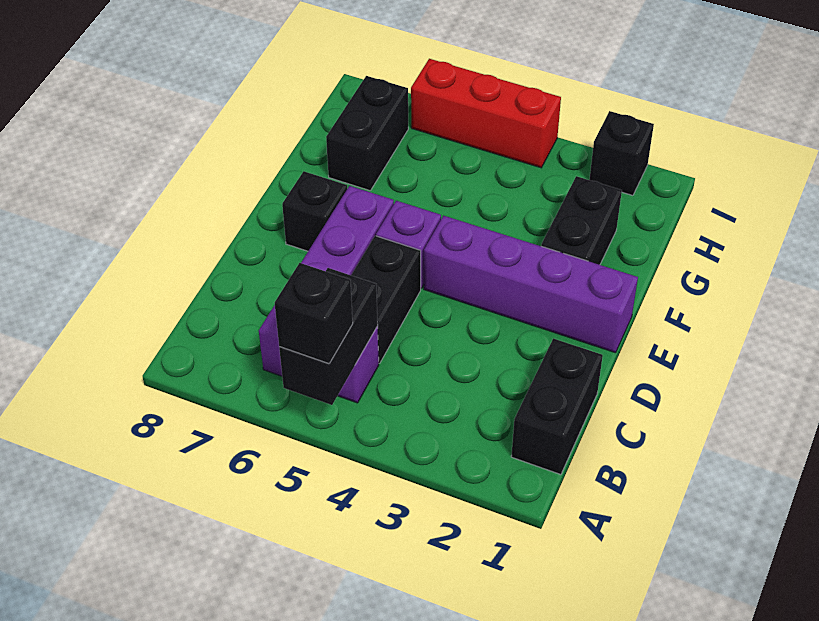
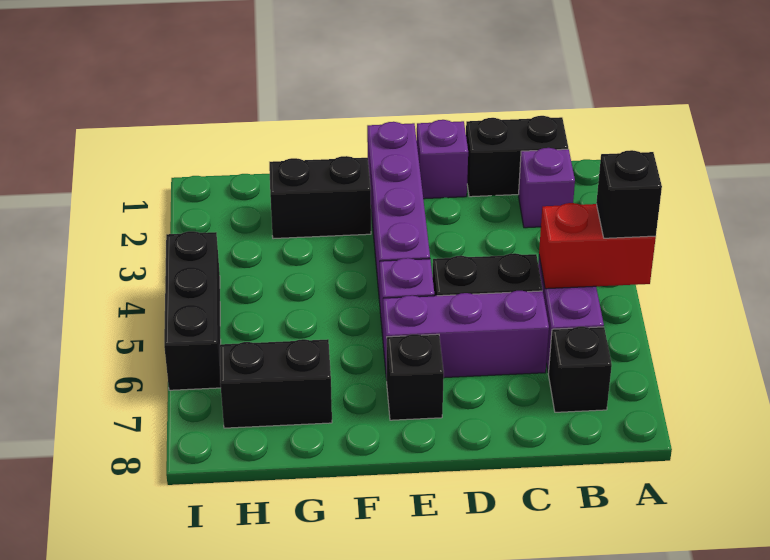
black brick A5:B5 level 2 -> red brick A5:B5 level 2
none -> purple brick B2 level 1
none -> purple brick D1 level 1
black brick I2 level 1 -> black brick B7 level 1
red brick I4:I6 level 1 -> black brick I4:I6 level 1

